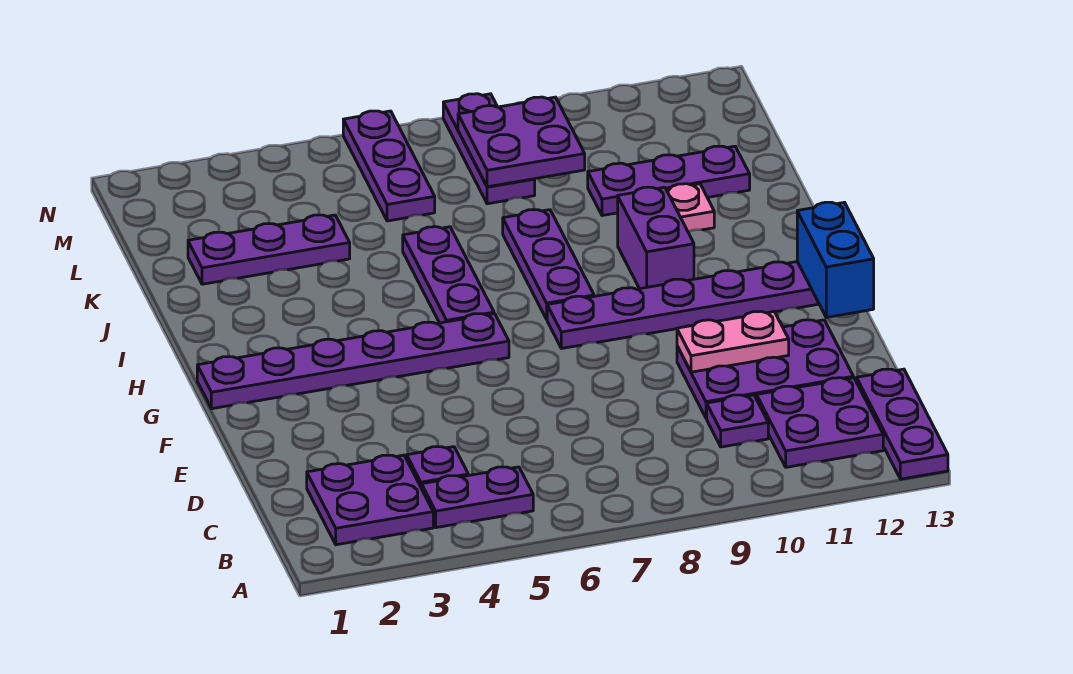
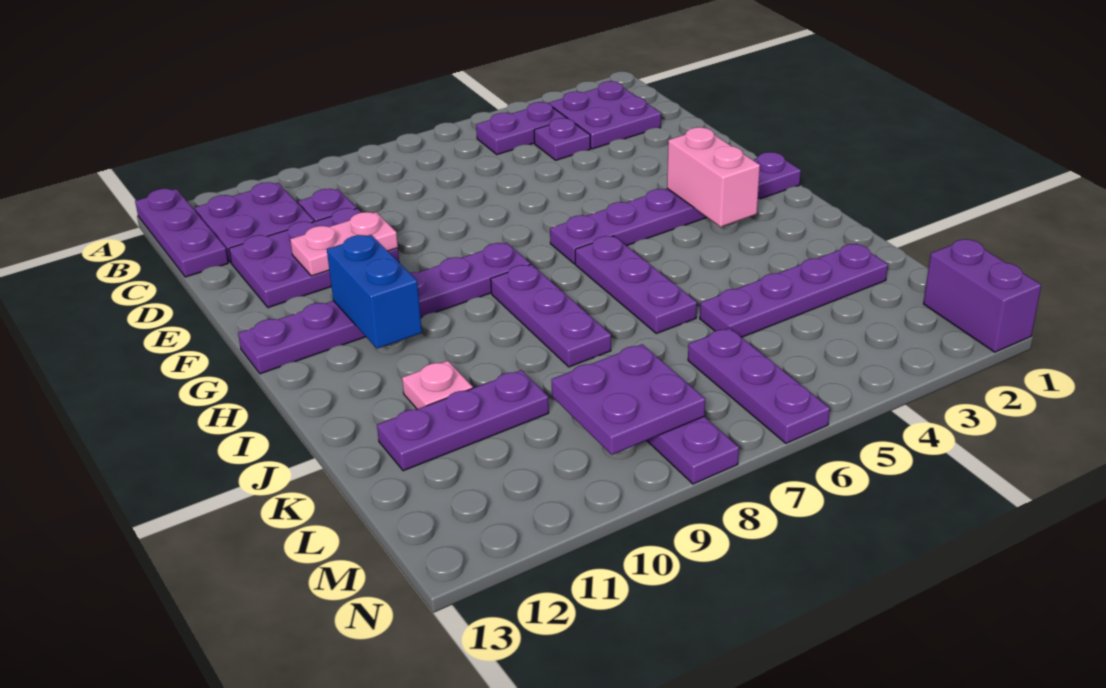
blue brick F13:G13 level 2 -> blue brick G11:H11 level 2
none -> pink brick G3:H3 level 2
purple brick H10:I10 level 1 -> purple brick M1:N1 level 1
purple plate K2:K4 level 1 -> purple plate K2:K5 level 1

